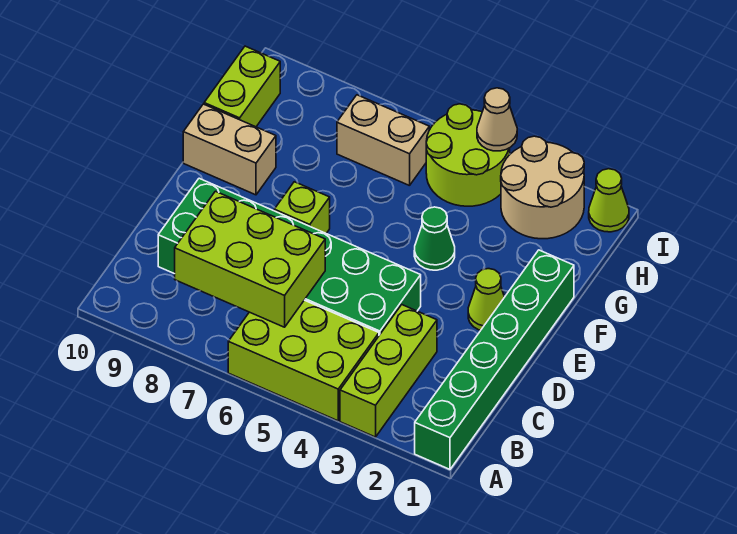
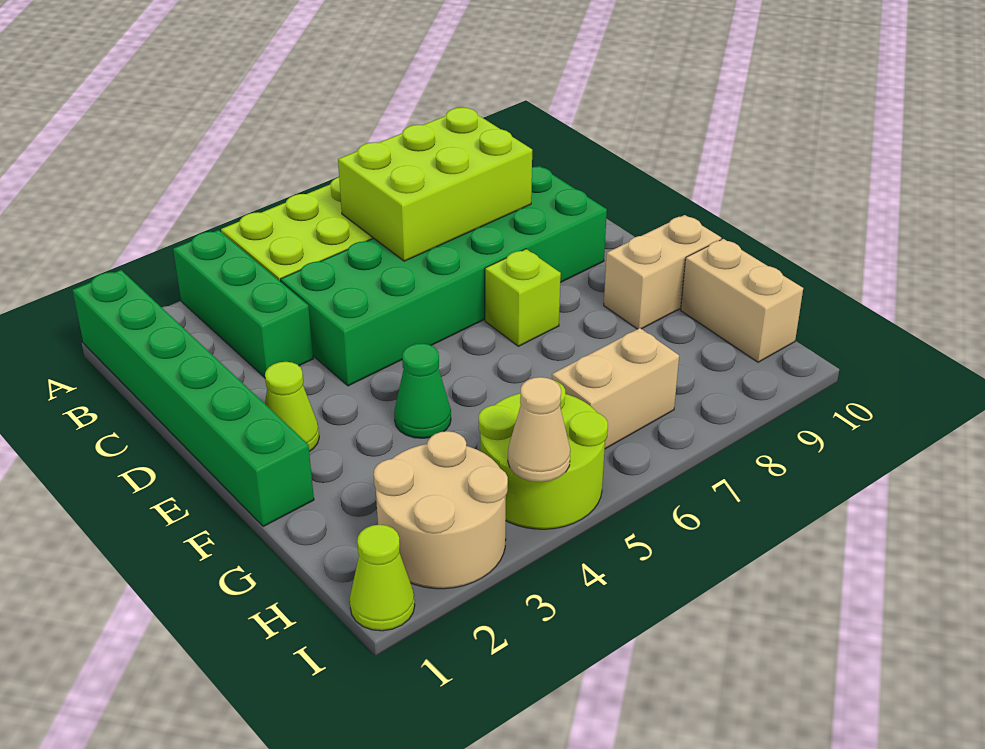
lime brick A3:C3 level 1 -> green brick A3:C3 level 1
lime brick G10:H10 level 1 -> tan brick G10:H10 level 1

